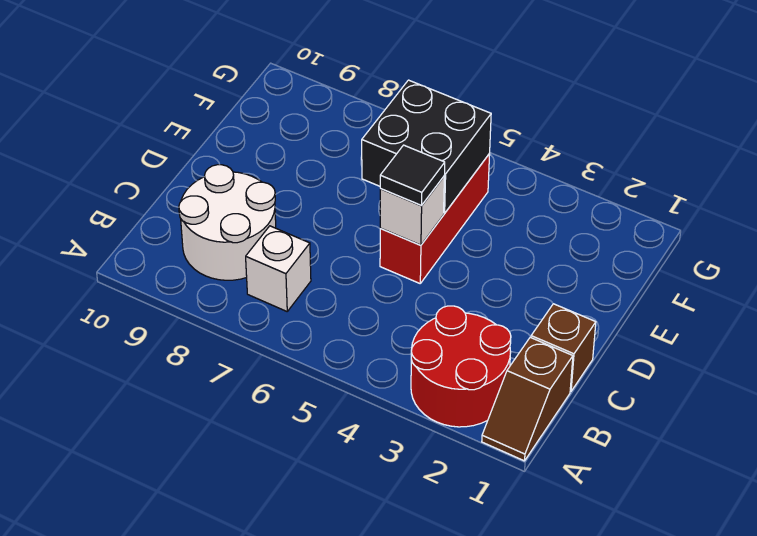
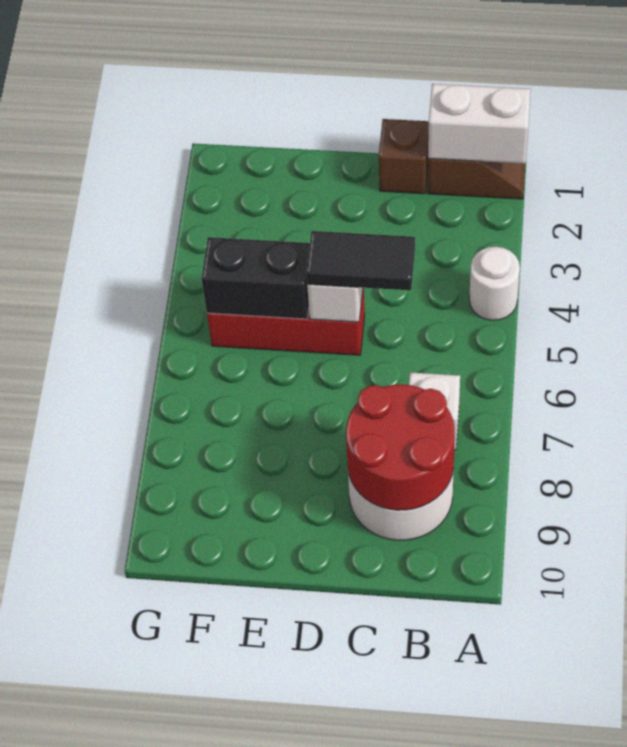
none -> white brick A1:B1 level 2
red round brick A2:B3 level 1 -> red round brick B8:C9 level 2
none -> white round brick A4 level 1
black tile D5 level 3 -> black tile C5:D5 level 3
black brick E5:F6 level 2 -> black brick E5:F5 level 2

